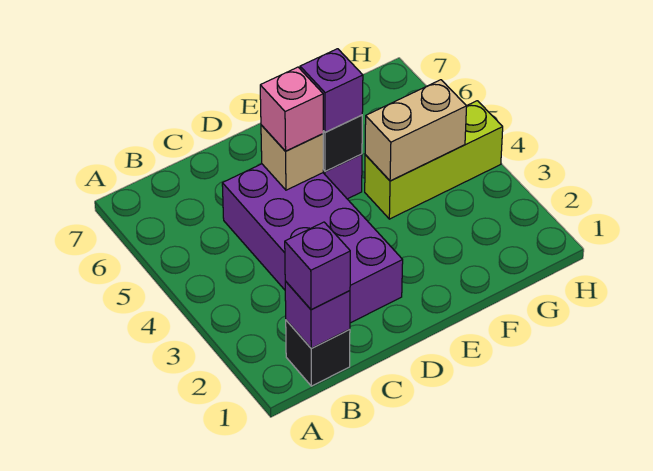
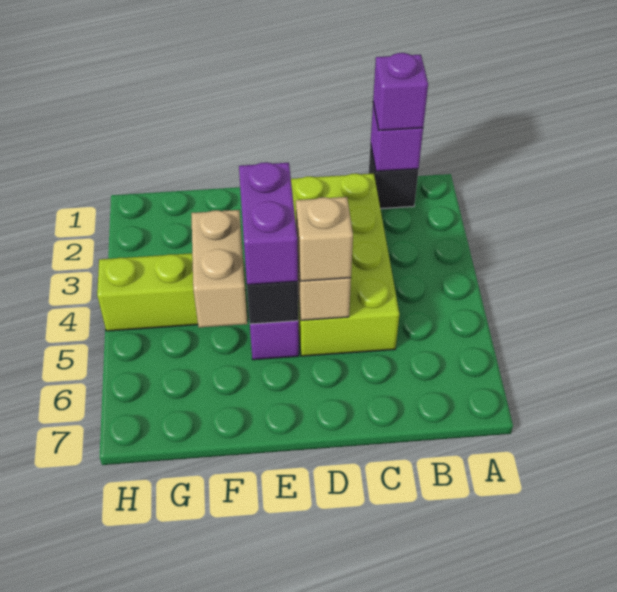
purple brick C2:D5 level 1 -> lime brick C2:D5 level 1
pink brick D5 level 3 -> tan brick D5 level 3
purple brick E5 level 3 -> purple brick E4:E5 level 3
tan brick F4:G4 level 2 -> tan brick F4:F5 level 2

